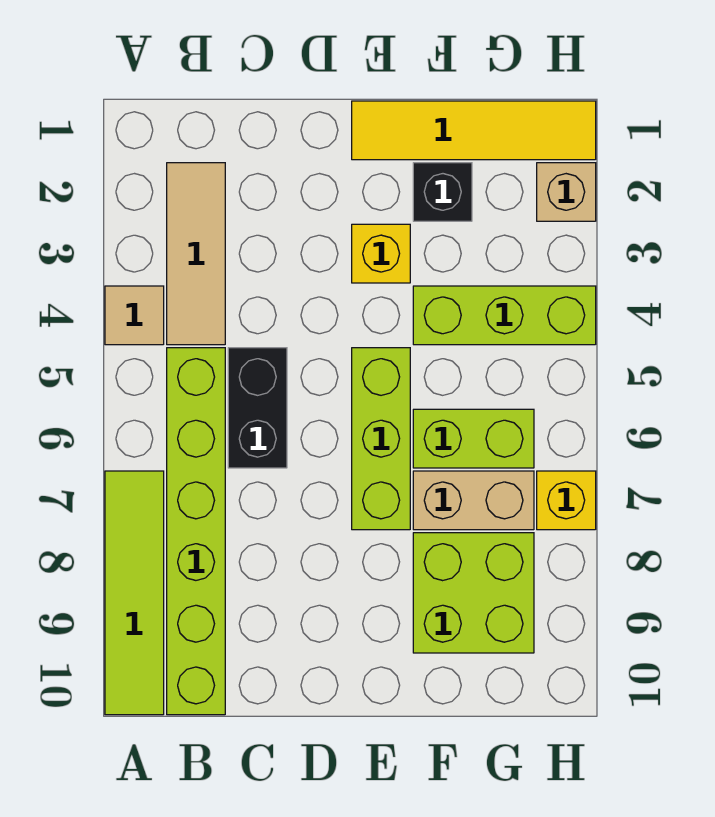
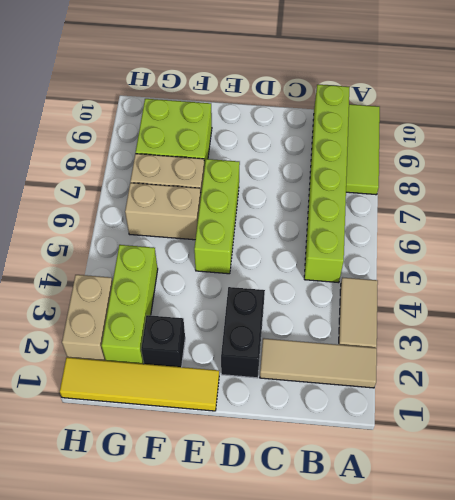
tan tile A4 level 1 -> tan tile A3:A4 level 1
lime tile A7:A10 level 1 -> lime tile A8:A10 level 1
tan tile B2:B4 level 1 -> tan tile A2:C2 level 1
black brick C5:C6 level 1 -> black brick D2:D3 level 1
yellow brick E3 level 1 -> none
lime brick F4:H4 level 1 -> lime brick G2:G4 level 1
lime brick F6:G6 level 1 -> tan brick F6:G6 level 1
tan brick H2 level 1 -> tan brick H2:H3 level 1
yellow brick H7 level 1 -> none

